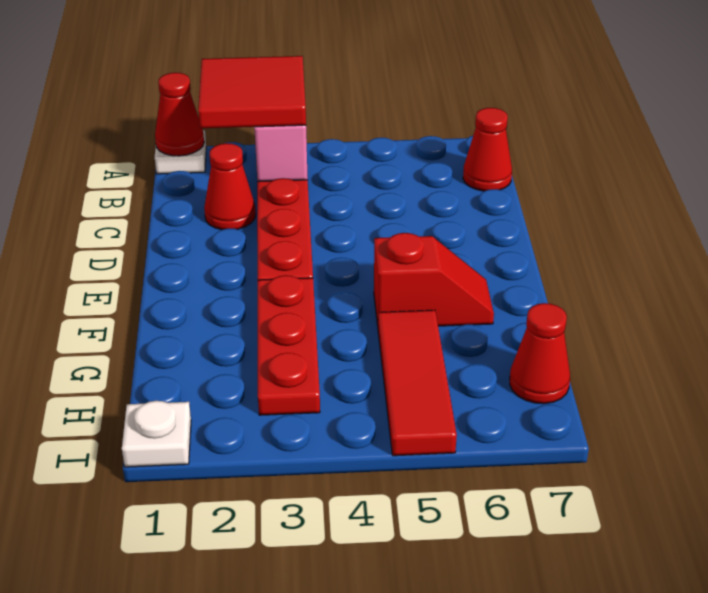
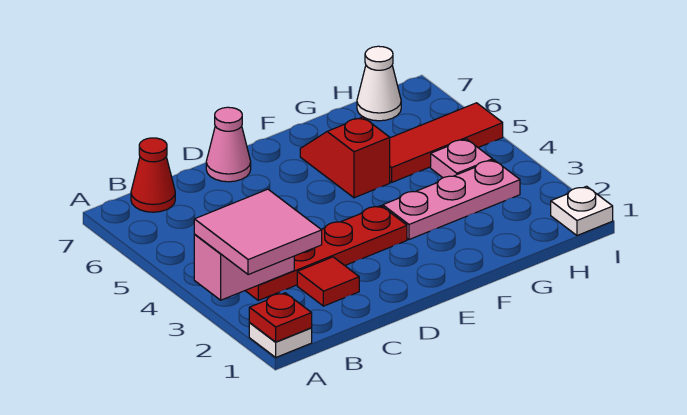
red cone A1 level 2 -> red plate A1 level 2
red tile A2:B3 level 3 -> pink tile A2:B3 level 3
red cone C2 level 1 -> red tile C2 level 1
none -> pink cone D7 level 1
red plate F3:H3 level 1 -> pink plate F3:H3 level 1
none -> pink plate H4 level 1
red cone H7 level 1 -> white cone H7 level 1

